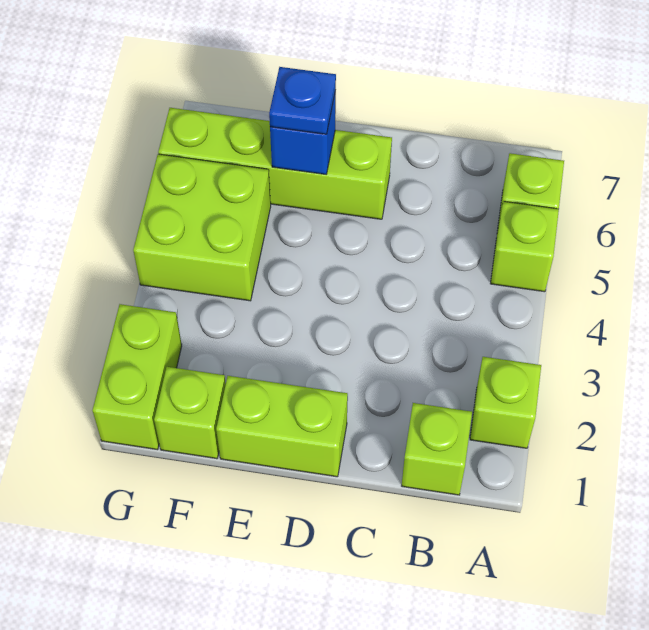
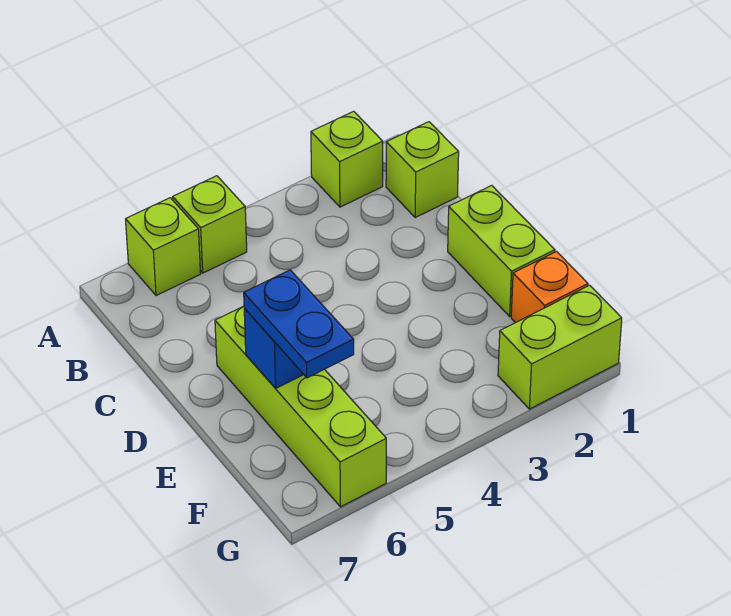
blue plate E6 level 3 -> blue plate E6:F6 level 3
lime brick F1 level 1 -> orange brick F1 level 1
lime brick F4:G5 level 1 -> none

